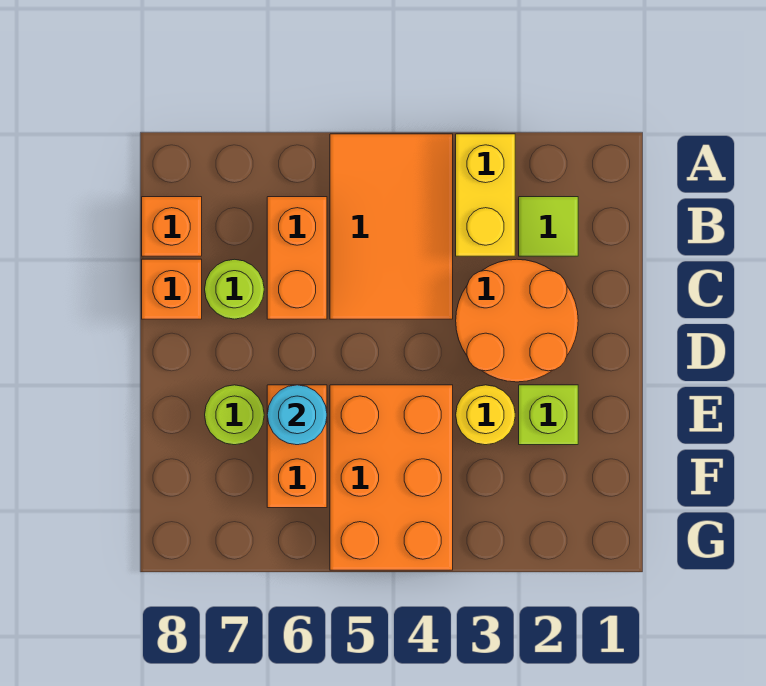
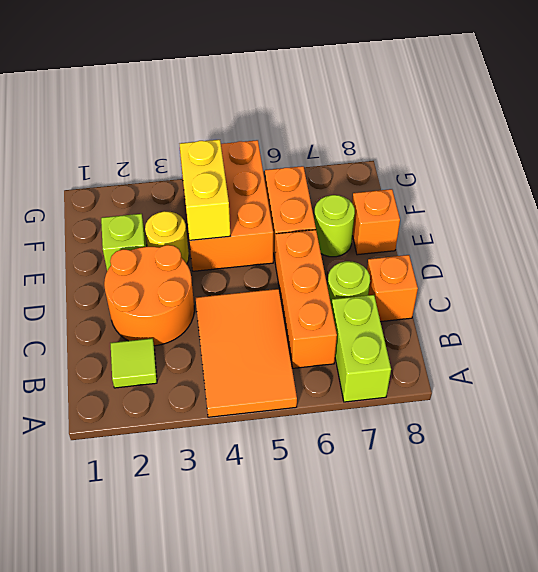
yellow brick A3:B3 level 1 -> yellow brick E4:F4 level 2
none -> lime brick A7:B7 level 1
orange brick B6:C6 level 1 -> orange brick B6:D6 level 1
orange brick B8 level 1 -> orange brick E8 level 1
cyan round brick E6 level 2 -> none

